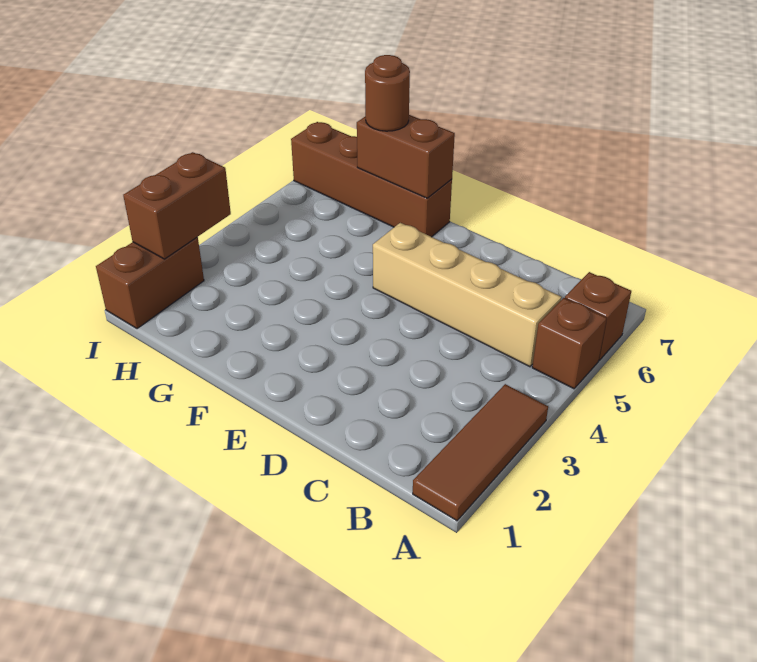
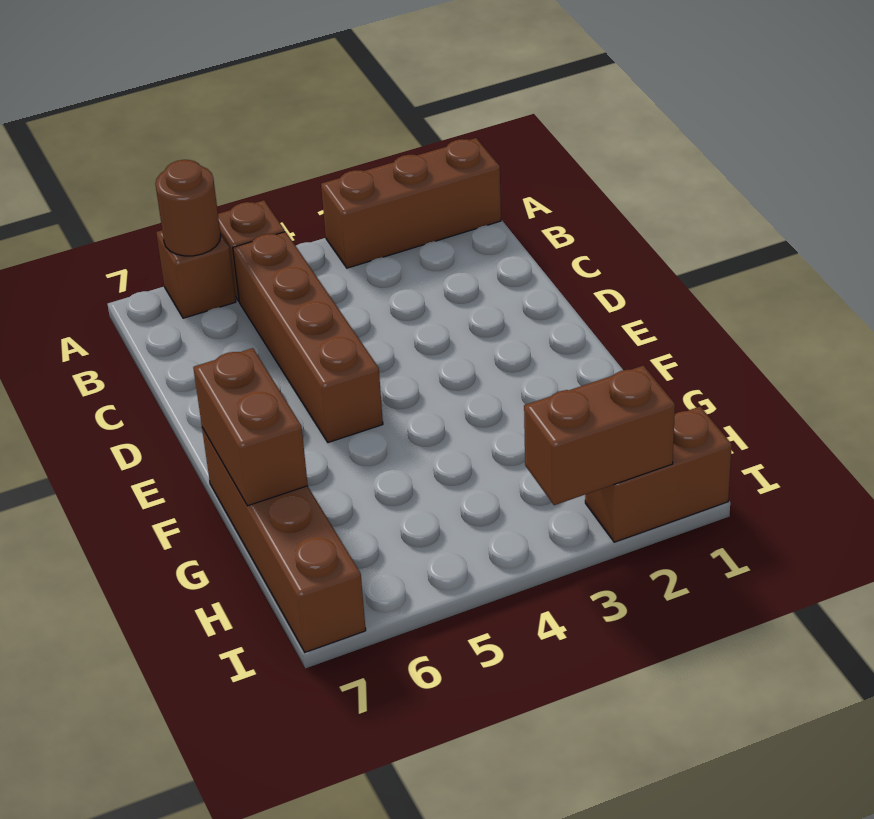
brown tile A1:A3 level 1 -> brown brick A1:A3 level 1
tan brick B5:E5 level 1 -> brown brick B5:E5 level 1
brown round brick G7 level 3 -> brown round brick A6 level 2

